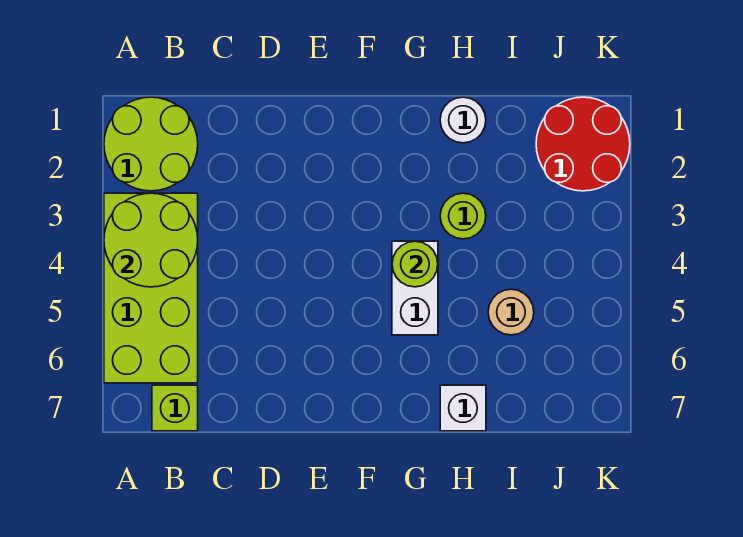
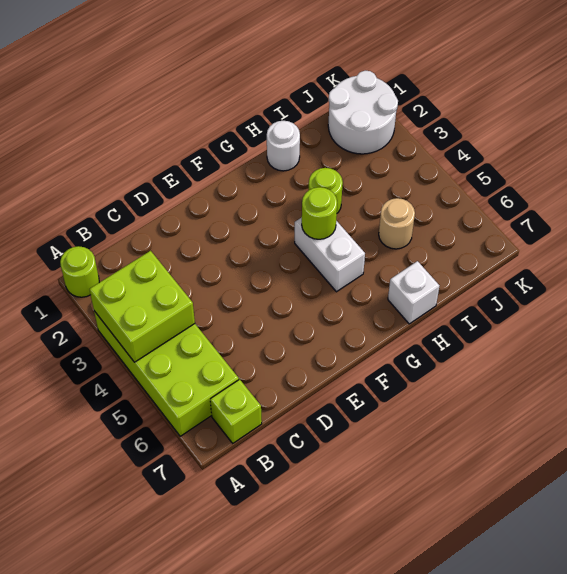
lime round brick A1:B2 level 1 -> lime round brick A1 level 1
lime round brick A3:B4 level 2 -> lime brick A3:B4 level 2
red round brick J1:K2 level 1 -> white round brick J1:K2 level 1

